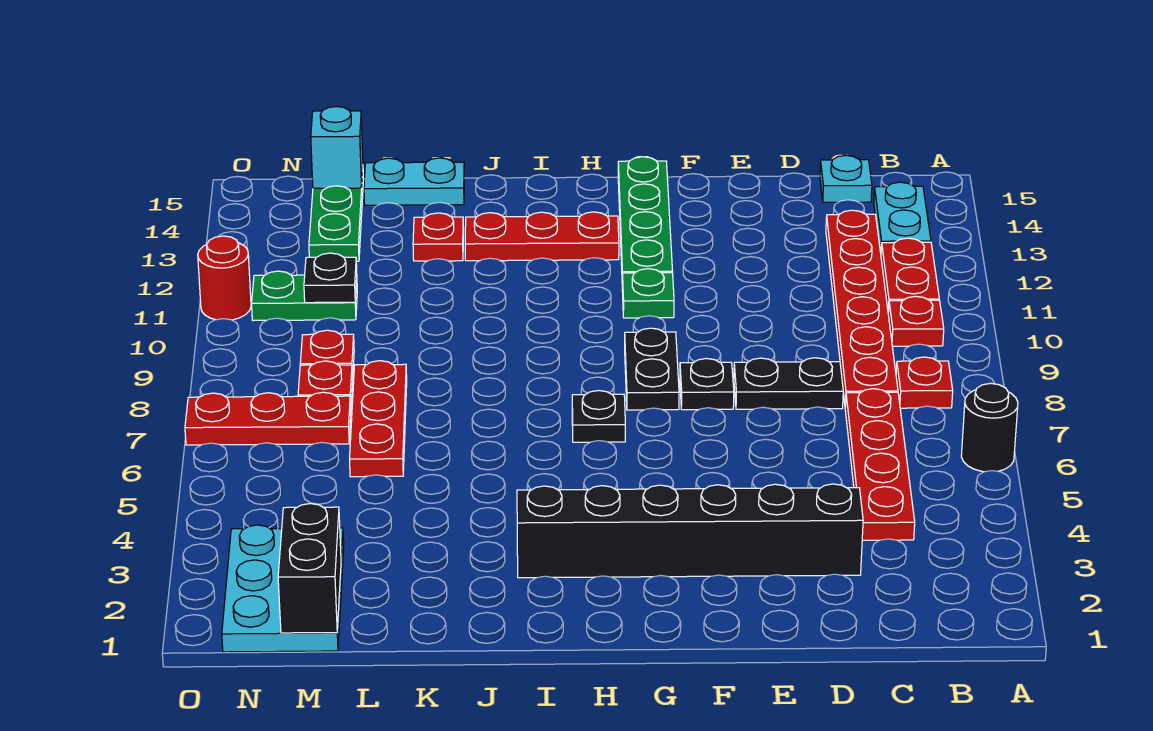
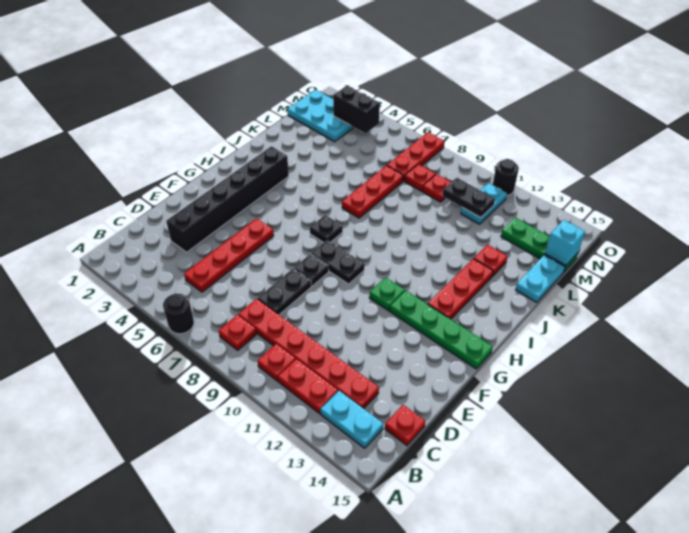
red plate C4:C7 level 1 -> red plate C5:F5 level 1
cyan plate C15 level 1 -> red plate C15 level 1
red plate L6:L8 level 1 -> red plate J7:L7 level 1
black brick M1:M2 level 2 -> black brick N3:N4 level 2
green plate M11:N11 level 1 -> cyan plate M11:N11 level 1
black plate M11 level 2 -> black plate M10:M11 level 2
red round brick O11 level 1 -> black round brick O11 level 1

